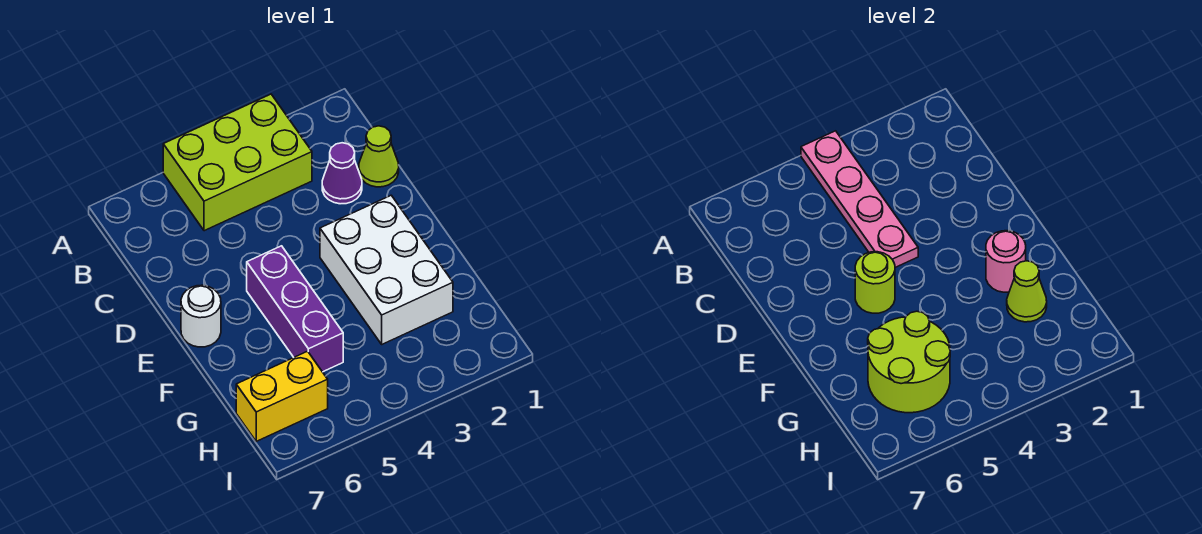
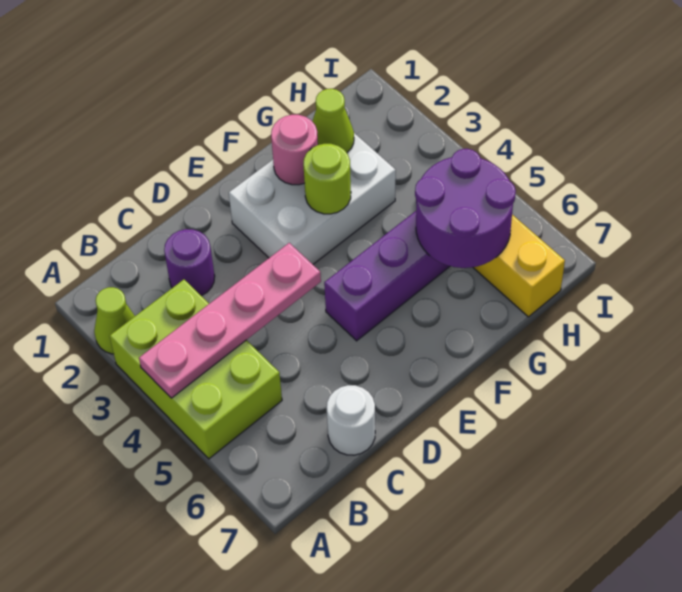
lime cone C1 level 1 -> lime cone A2 level 1
purple cone C2 level 1 -> purple round brick C2 level 1
lime round brick E5 level 2 -> lime round brick F3 level 2
white round brick E7 level 1 -> white round brick C7 level 1
lime round brick G5:H6 level 2 -> purple round brick G5:H6 level 2

